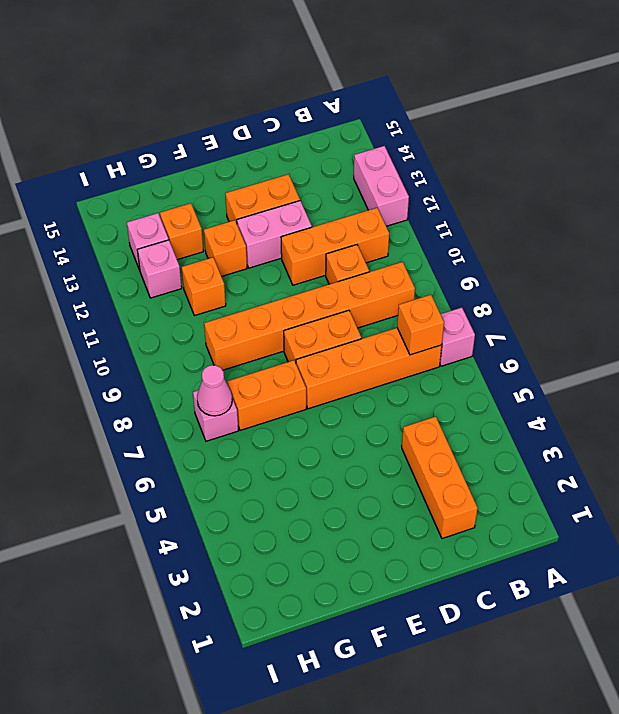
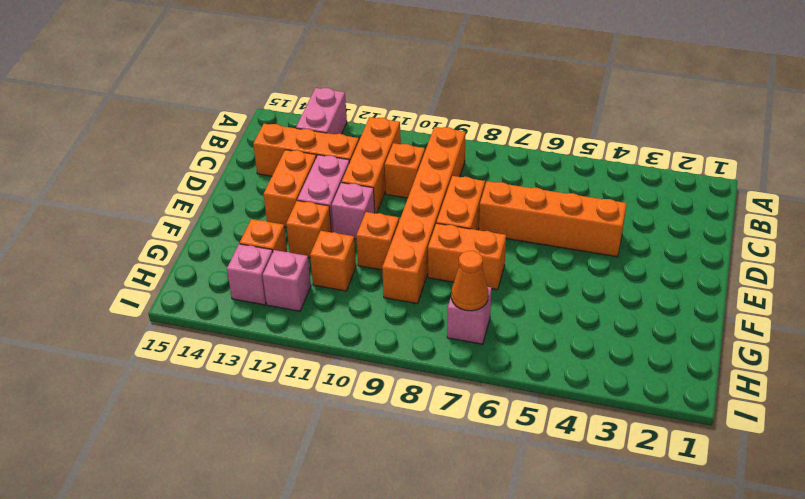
pink brick A7 level 1 -> pink brick E11 level 1
pink brick A12:A13 level 1 -> pink brick A13:B13 level 1
orange brick B7:E7 level 1 -> orange brick D4:D7 level 1
orange brick B7 level 2 -> orange brick F10 level 1
orange brick C2:C4 level 1 -> orange brick C12:C14 level 1
orange brick F7:G7 level 1 -> orange brick F7:F8 level 1
pink cone H7 level 2 -> orange cone H7 level 2

